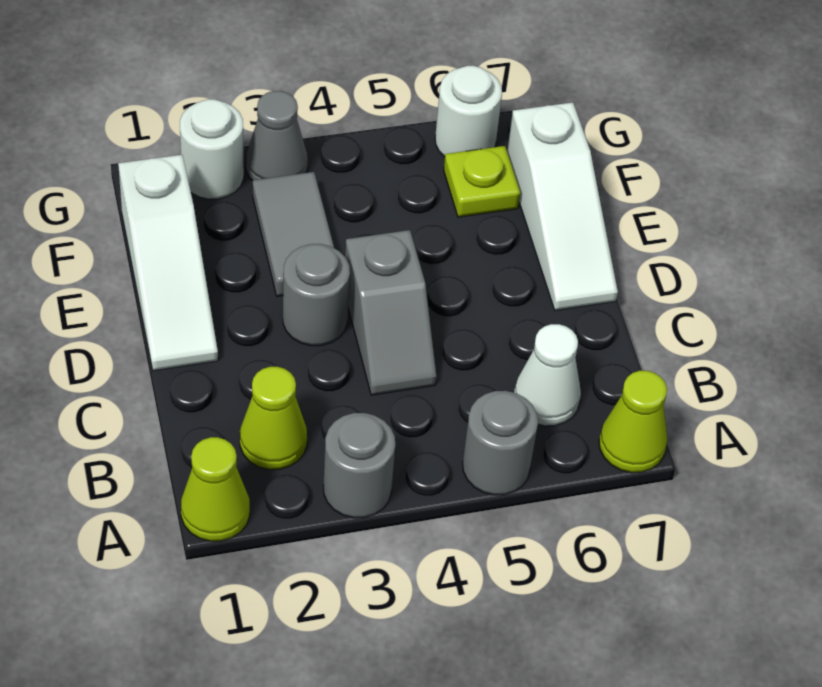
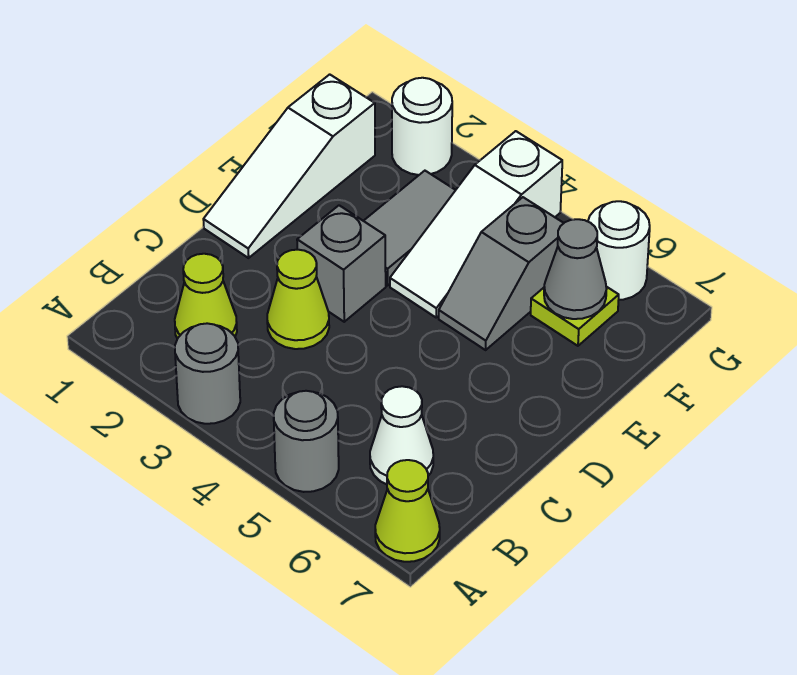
lime cone A1 level 1 -> lime cone C3 level 1
grey slope C4:D4 level 1 top D -> grey slope E5:F5 level 1 top F
grey round brick D3 level 1 -> grey brick D3 level 1
white slope D7:F7 level 1 top F -> white slope E4:G4 level 1 top G
grey cone G3 level 1 -> grey cone F6 level 2

